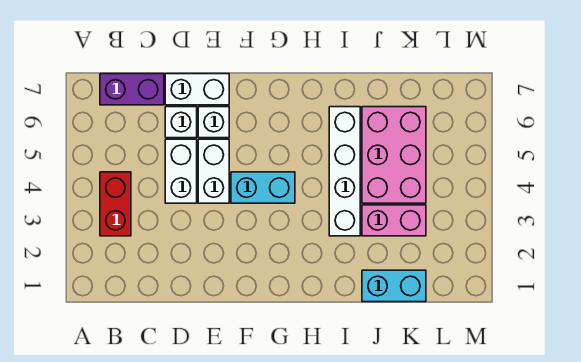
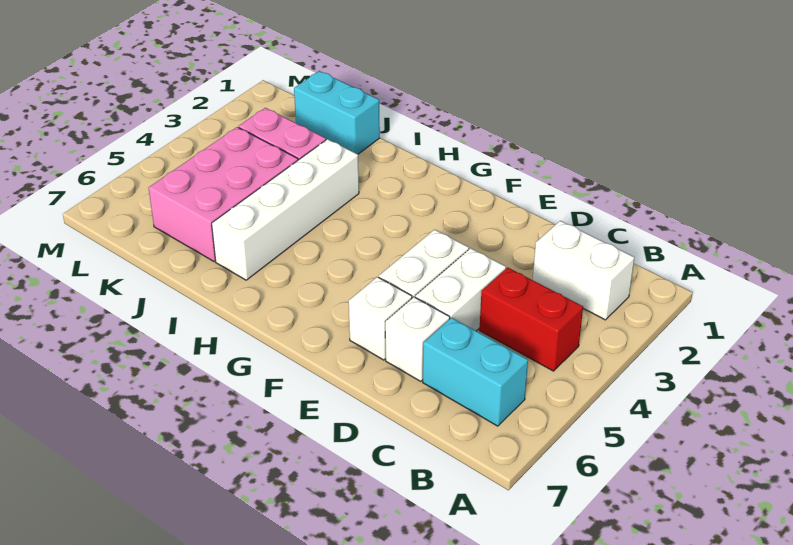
red brick B3:B4 level 1 -> red brick B4:C4 level 1
purple brick B7:C7 level 1 -> none
white brick D7:E7 level 1 -> white brick B2:C2 level 1
cyan brick F4:G4 level 1 -> cyan brick B6:C6 level 1

